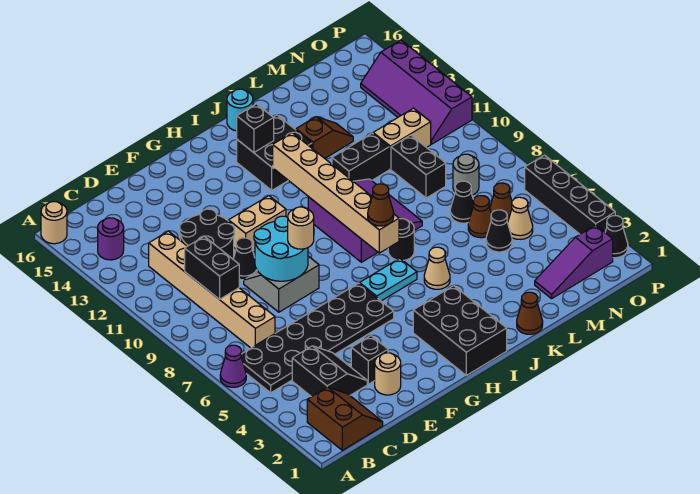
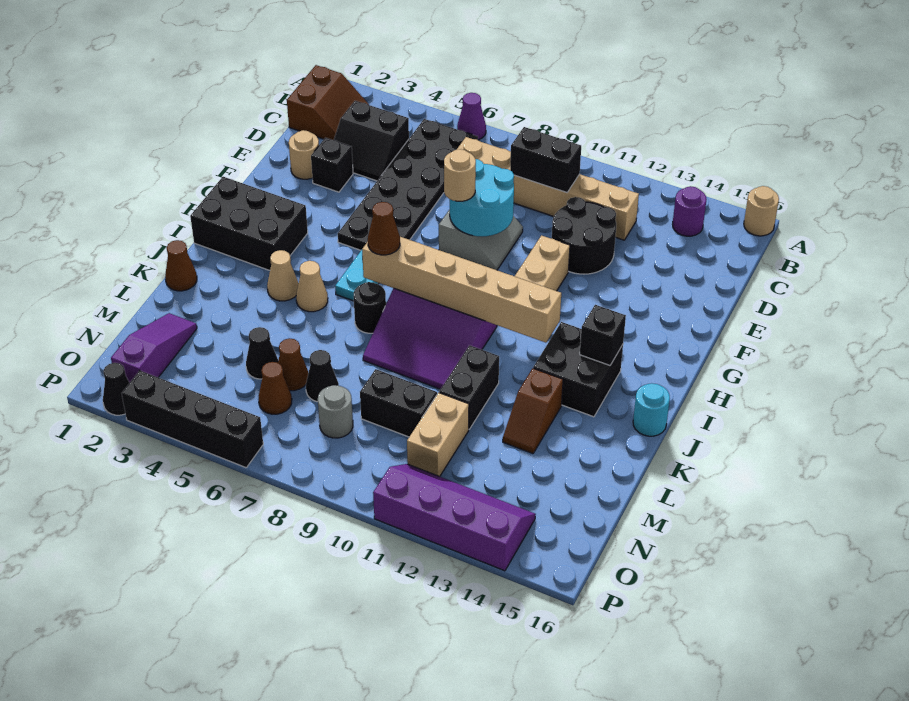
brown slope B1:C2 level 1 top B -> brown slope B1:C2 level 1 top 1
black cone E10 level 1 -> none
tan cone N5 level 1 -> tan cone J4 level 1

